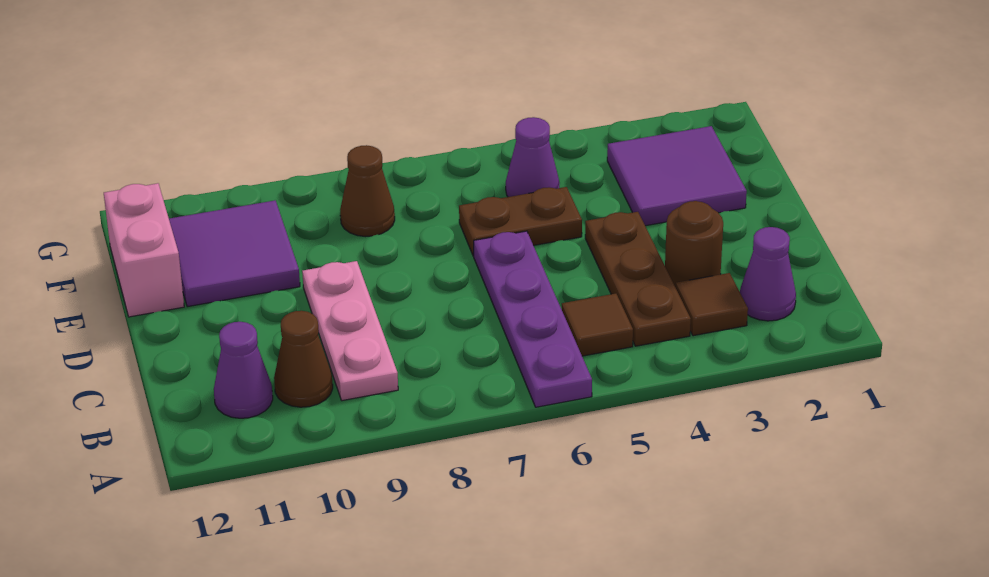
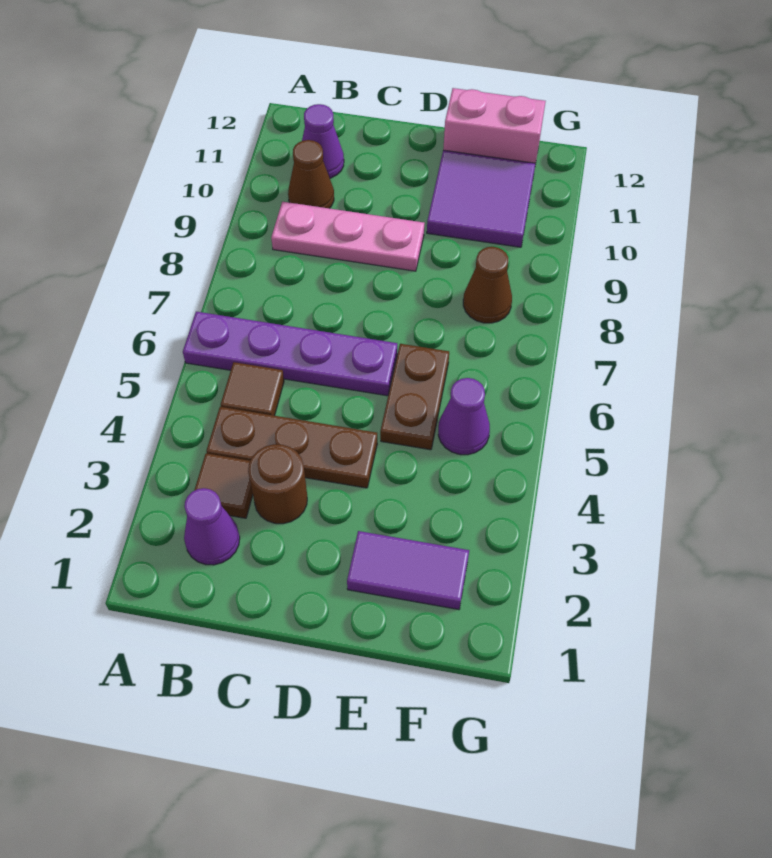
purple tile E2:F3 level 1 -> purple tile E2:F2 level 1

